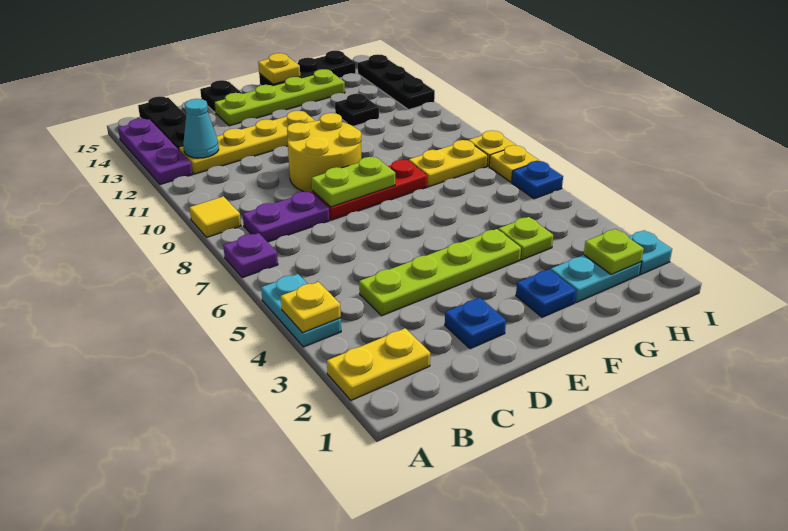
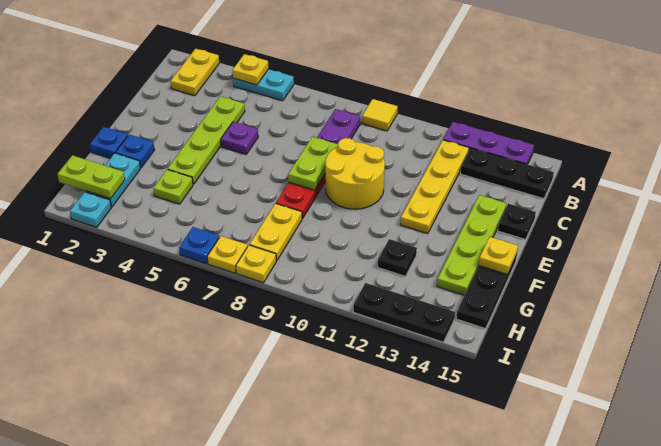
purple plate A7 level 1 -> purple plate D5 level 1
cyan cone B12 level 2 -> none
blue plate D2 level 1 -> blue plate F1 level 1
lime plate H2 level 2 -> lime plate H1:H2 level 2

